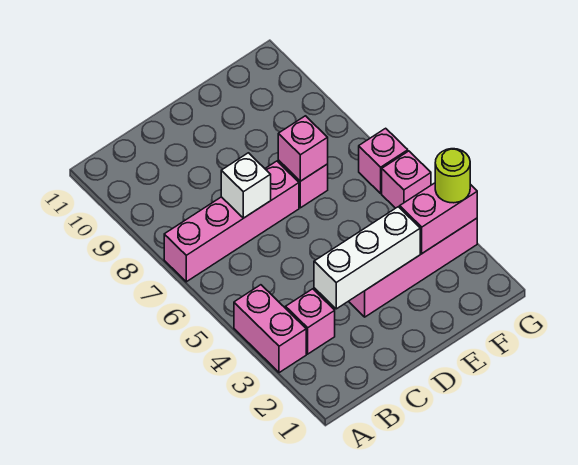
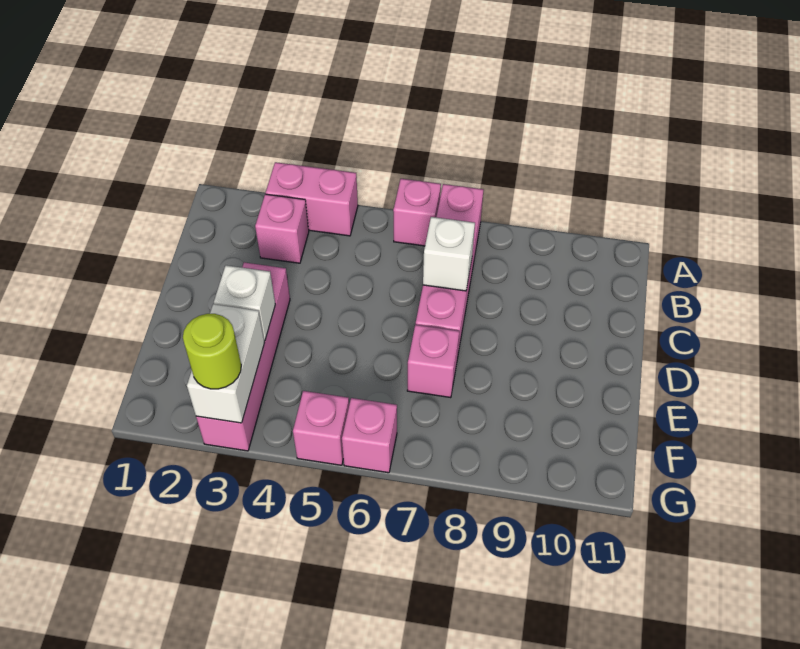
white brick C3:E3 level 2 -> white brick E3 level 2
pink brick E7 level 2 -> pink brick A6 level 1
pink brick F3:G3 level 2 -> white brick F3:G3 level 2

